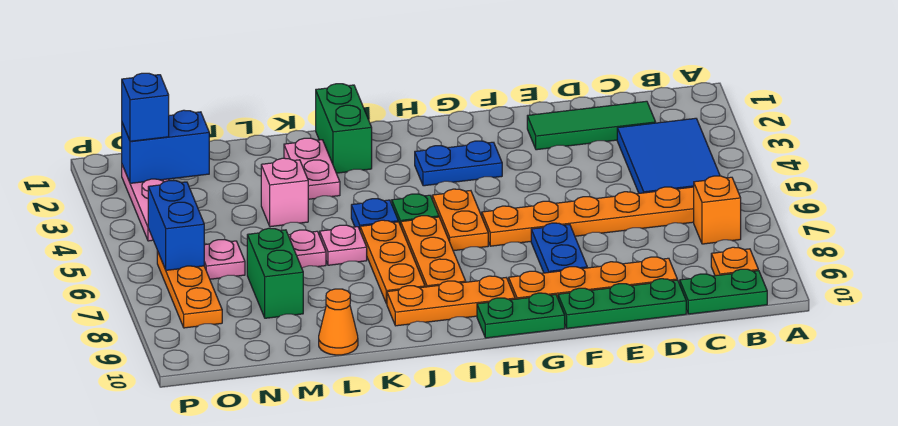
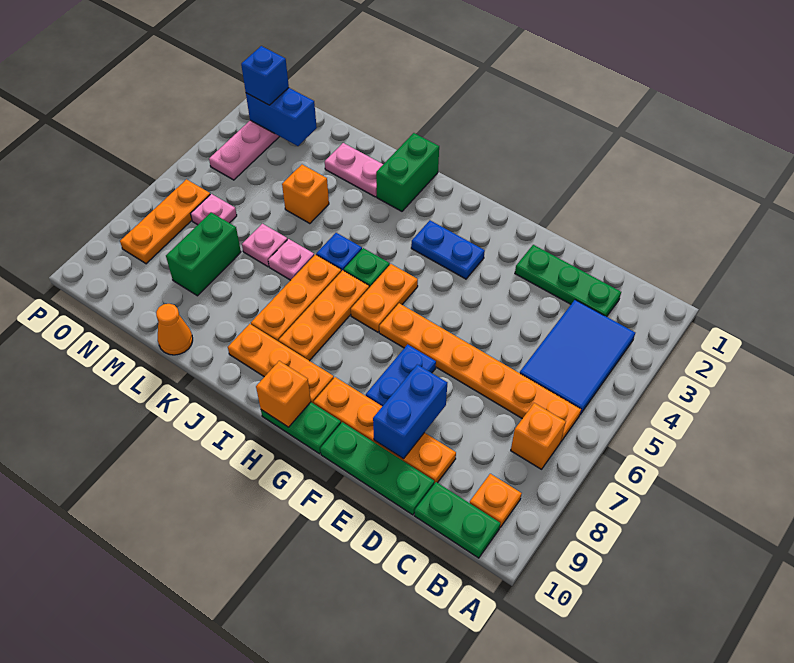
green tile C2:E2 level 1 -> green plate C2:E2 level 1
none -> orange brick H10 level 2
pink plate K2:K3 level 1 -> pink plate K2:L2 level 1
pink brick L4 level 1 -> orange brick L4 level 1
blue brick O5:O6 level 2 -> blue brick E8:E9 level 2

